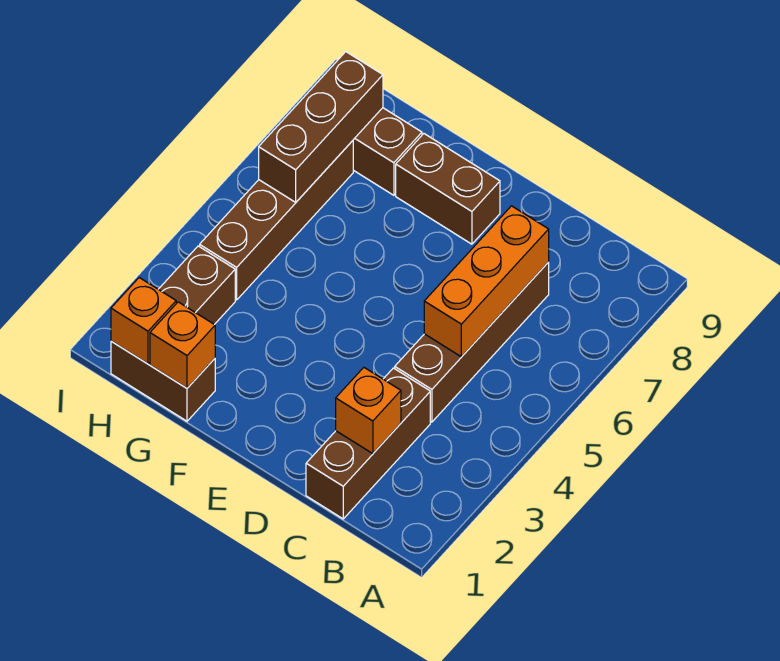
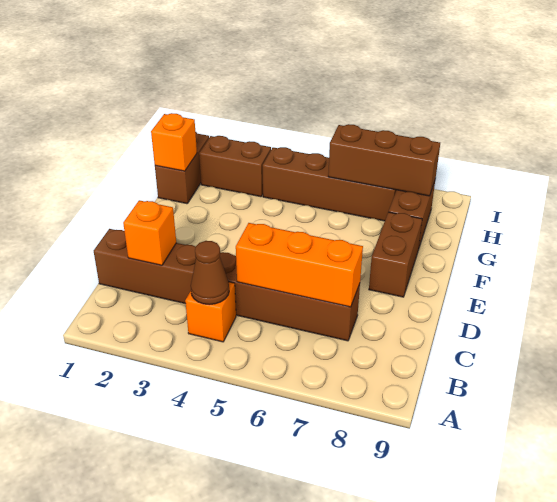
none -> brown cone B4 level 2
orange brick H1 level 2 -> orange brick B4 level 1

